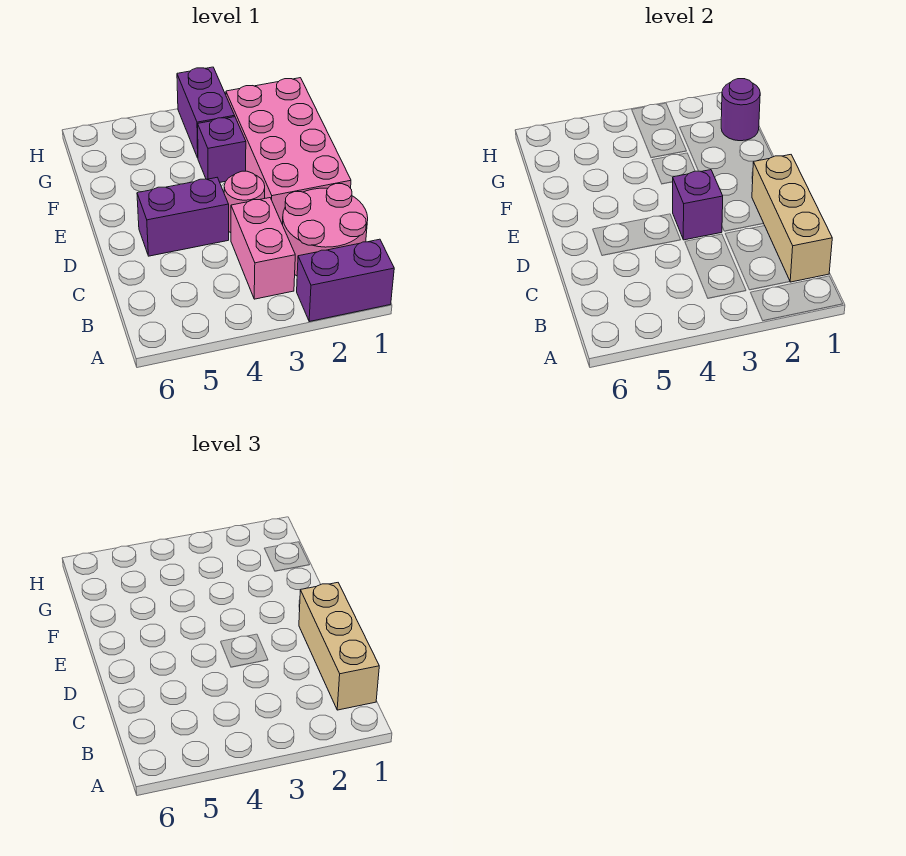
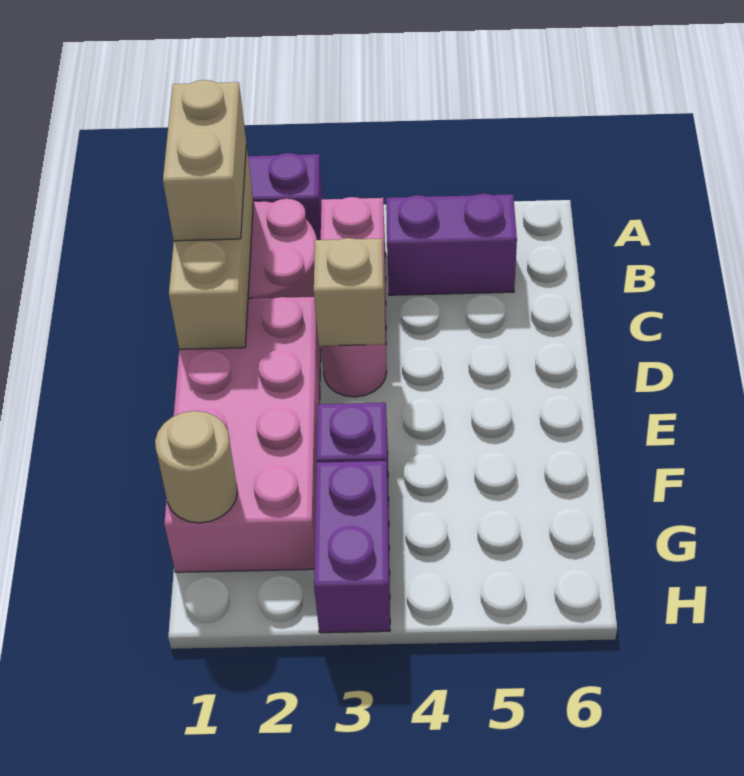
tan brick B1:D1 level 3 -> tan brick B1:C1 level 3
purple brick D3 level 2 -> tan brick D3 level 2
purple brick D4:D5 level 1 -> purple brick B4:B5 level 1
purple round brick G1 level 2 -> tan round brick G1 level 2

